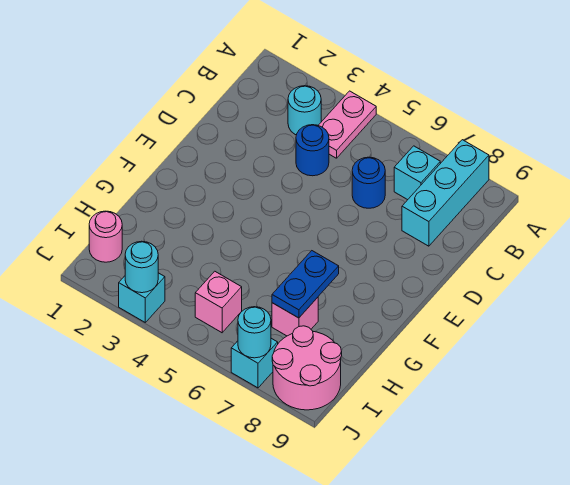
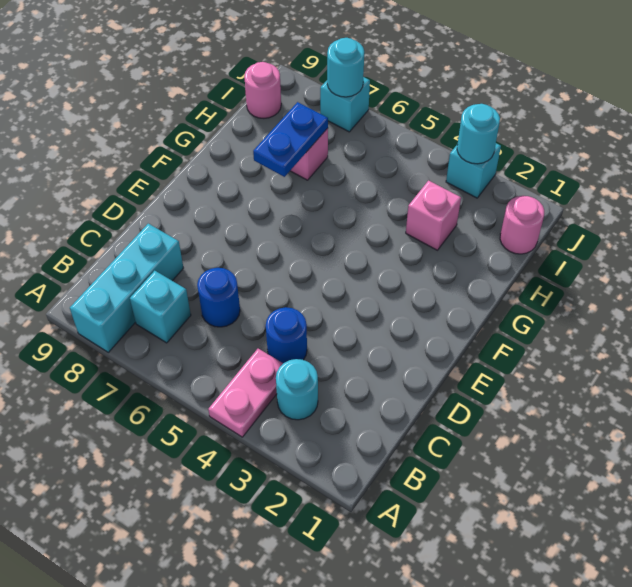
pink brick I5 level 1 -> pink brick H3 level 1
pink round brick I8:J9 level 1 -> pink round brick I9 level 1

